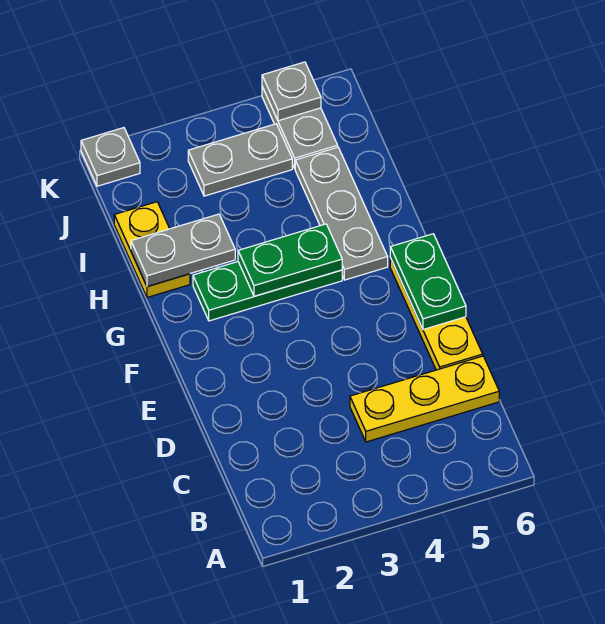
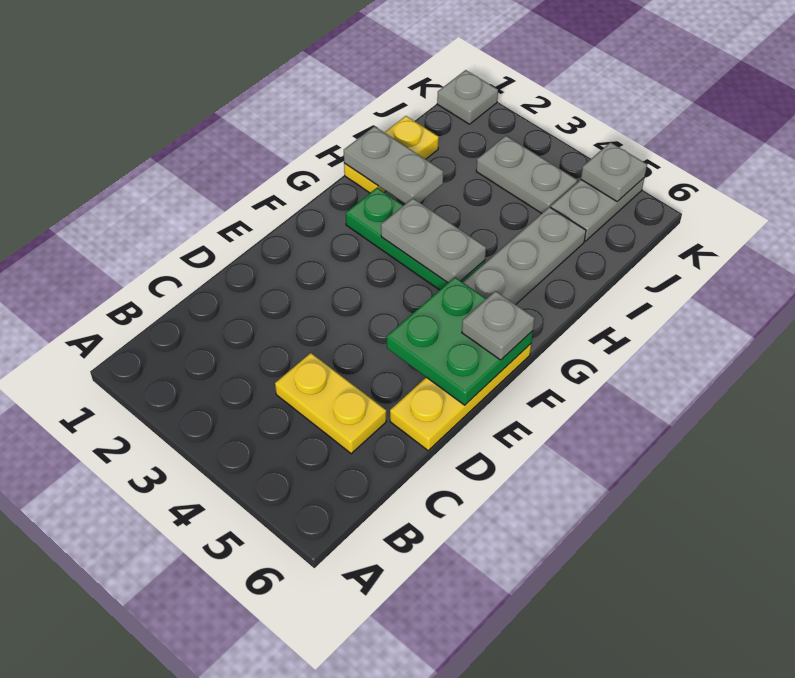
yellow plate C4:C6 level 1 -> yellow plate C4:C5 level 1
green plate E6:F6 level 2 -> green plate E5:F6 level 2
none -> grey plate F6 level 3
green plate G3:G4 level 2 -> grey plate G3:G4 level 2

